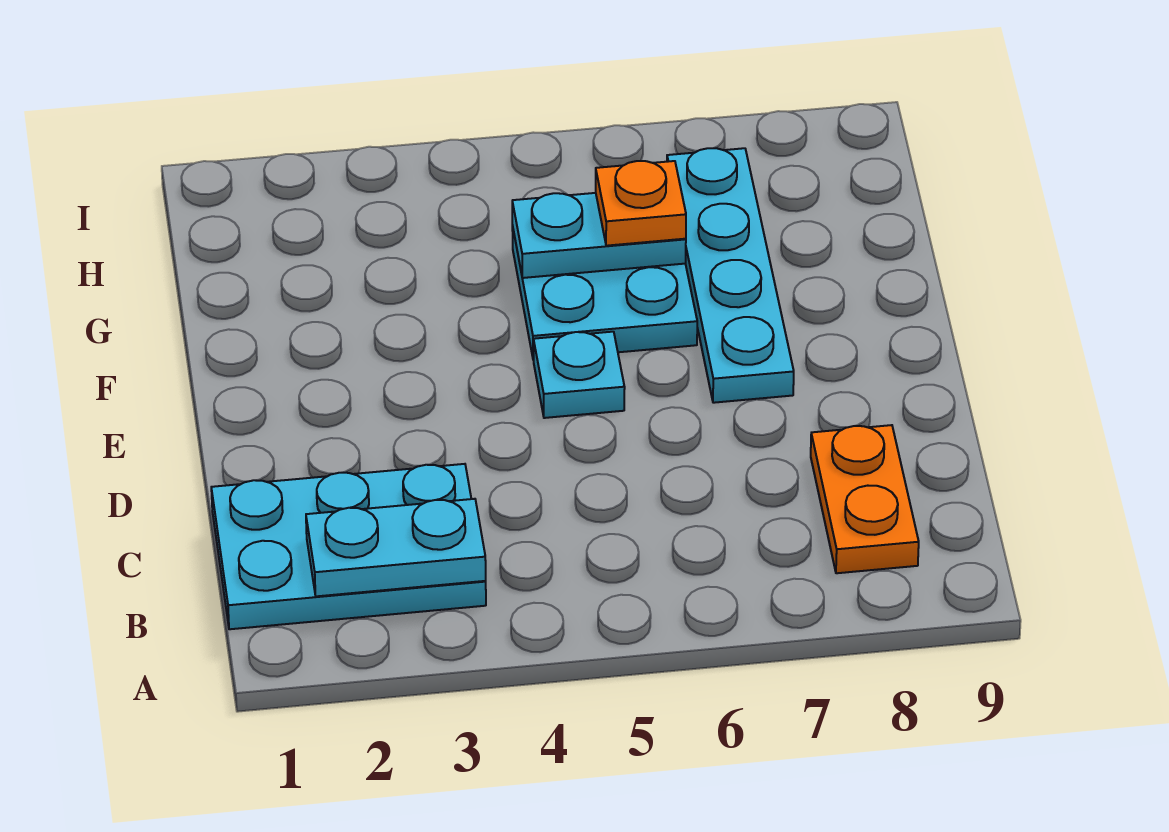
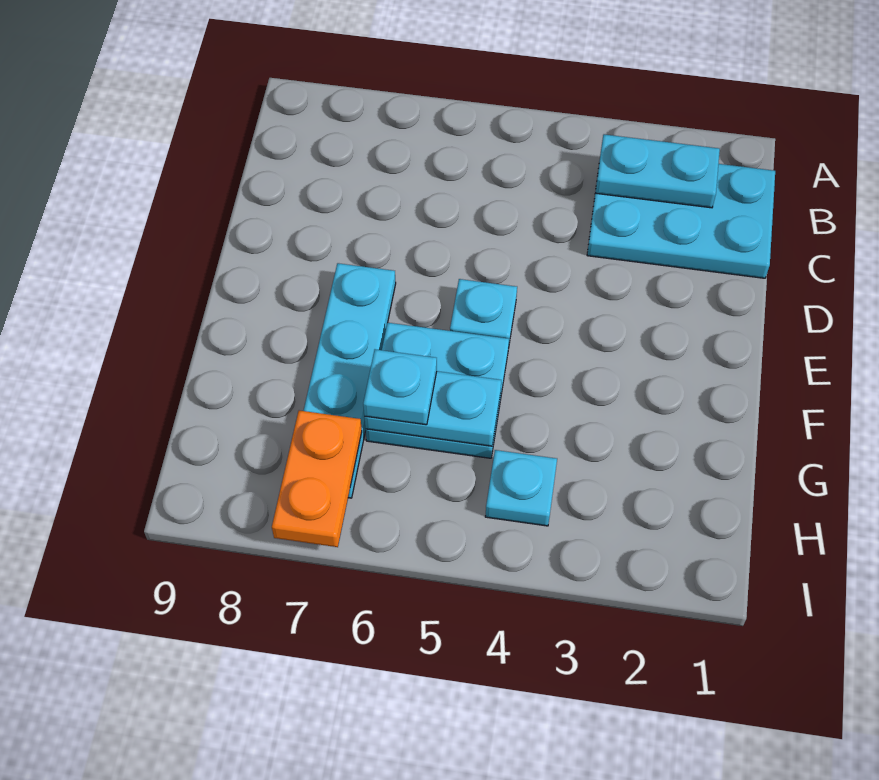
orange plate B8:C8 level 1 -> orange plate H7:I7 level 2
orange plate G6 level 3 -> cyan plate G6 level 3
none -> cyan plate H4 level 1

